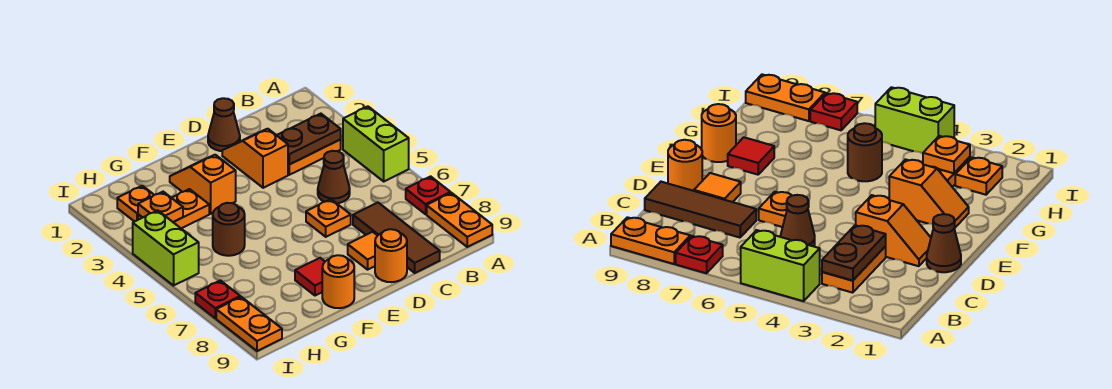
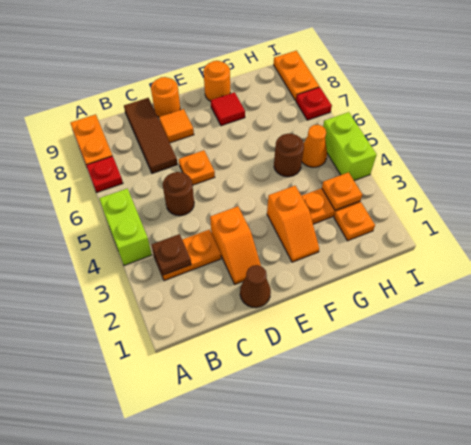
brown plate B3:C3 level 2 -> brown plate B3 level 2
brown cone C5 level 1 -> brown round brick C5 level 1
none -> orange cone H5 level 1

